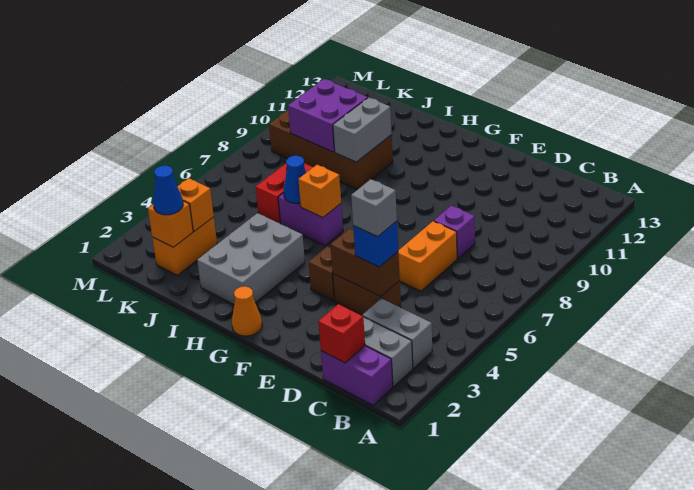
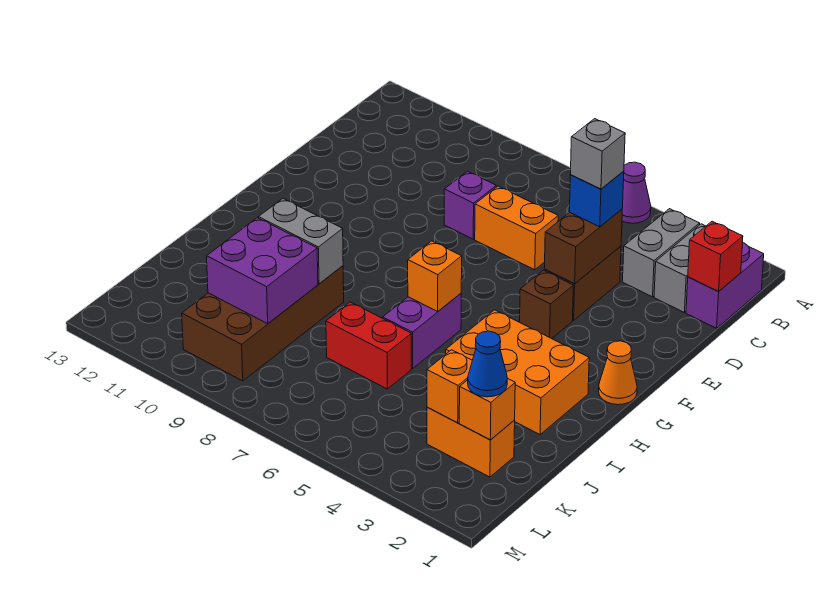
none -> purple cone A5 level 1
grey brick H2:I4 level 1 -> orange brick H2:I4 level 1
blue cone I6 level 2 -> none

